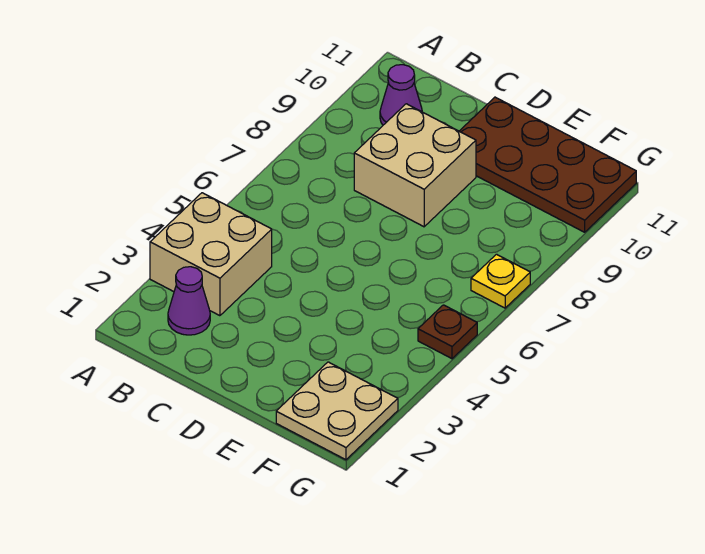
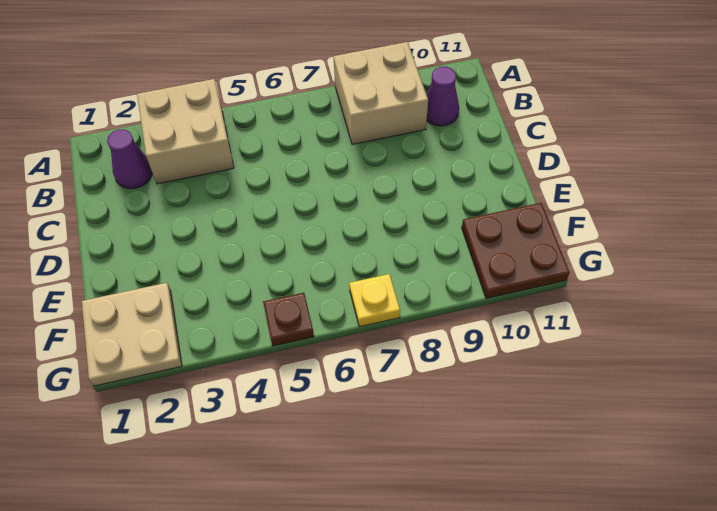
tan brick C8:D9 level 1 -> tan brick A8:B9 level 1
brown plate D10:G11 level 1 -> brown plate F10:G11 level 1

